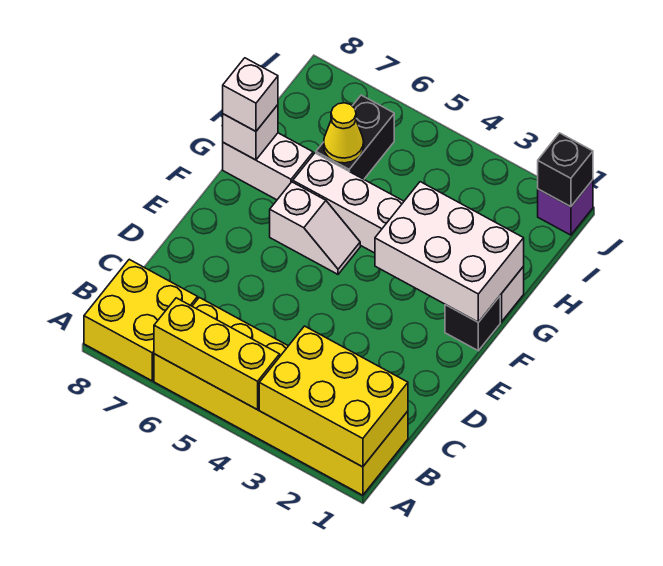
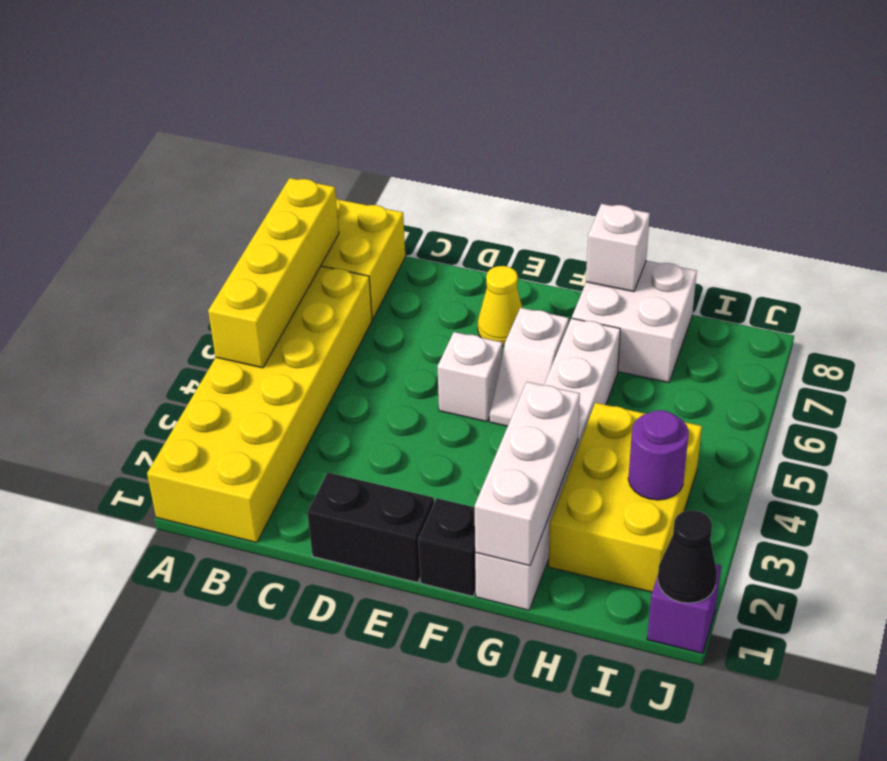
yellow brick A1:B3 level 2 -> yellow brick H2:I4 level 1
yellow brick A4:A6 level 2 -> yellow brick A4:A7 level 2
white brick F1:G3 level 2 -> white brick G1:G3 level 2
white brick G7:G8 level 1 -> white brick G7:H8 level 1
white brick G8 level 3 -> white brick E5 level 1
black brick H6:I6 level 1 -> black brick D1:E1 level 1
yellow cone H6 level 2 -> yellow cone E7 level 1
none -> purple round brick I3 level 2
black brick J1 level 2 -> black cone J1 level 2

